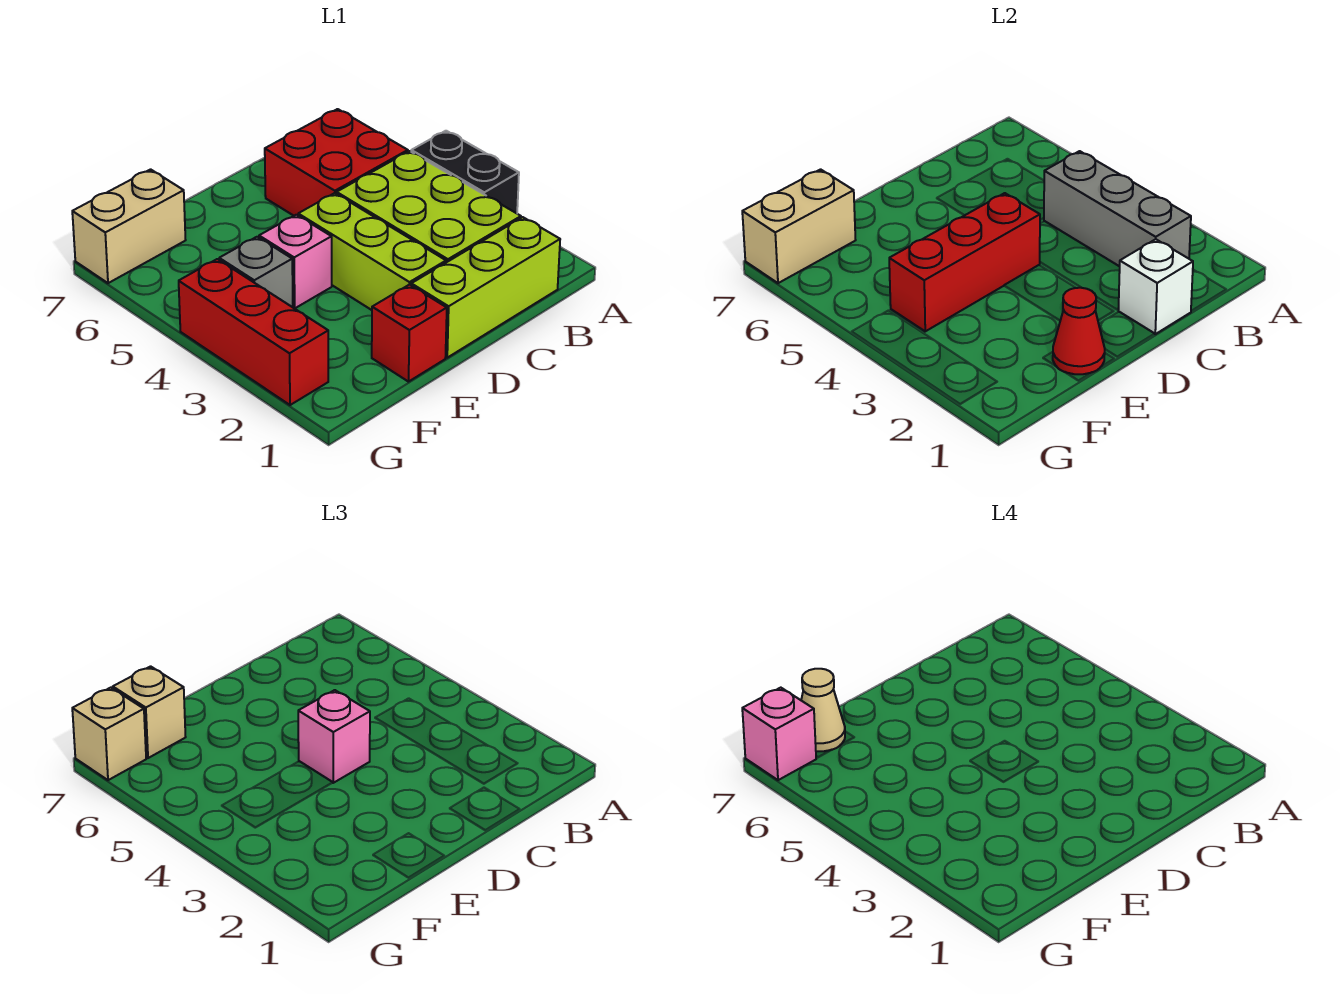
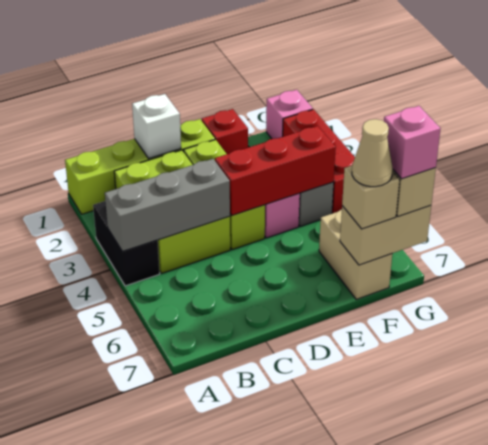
lime brick B1:D1 level 1 -> lime brick A1:D1 level 1
grey brick B2:B4 level 2 -> grey brick A4:C4 level 2
red brick B5:C6 level 1 -> none
pink brick D4 level 3 -> pink brick G1 level 1
red cone E1 level 2 -> none
tan brick F7:G7 level 1 -> tan brick F6:F7 level 1

